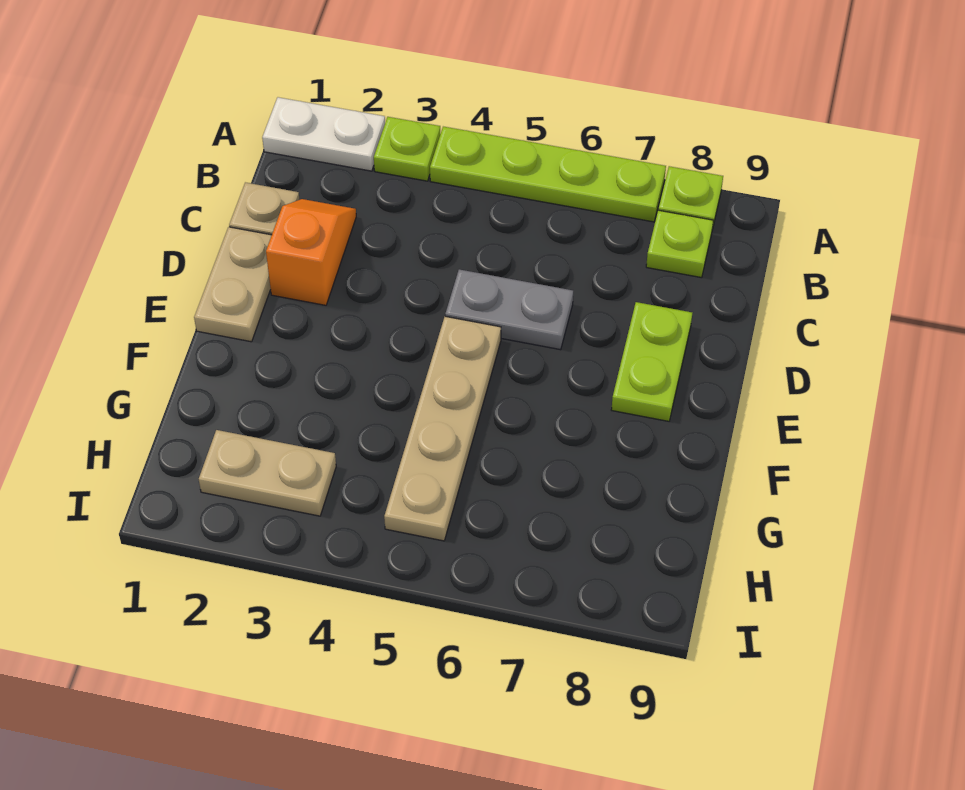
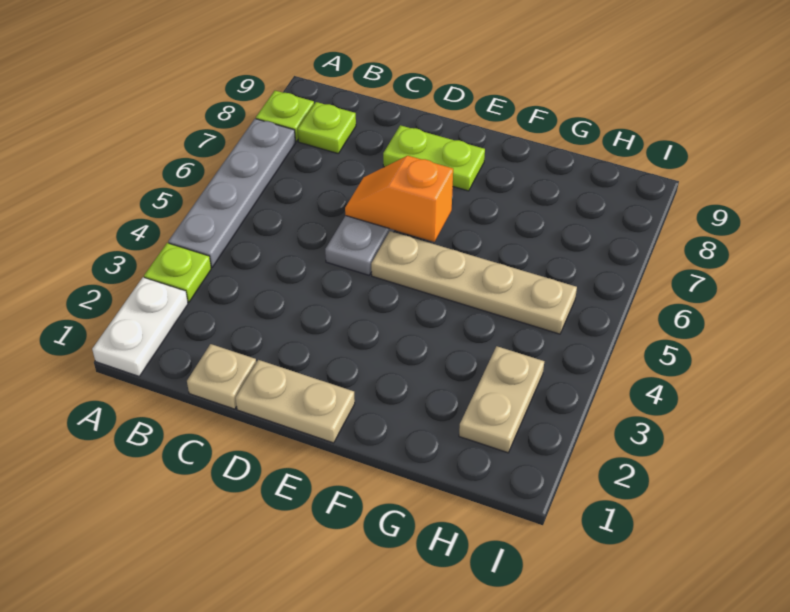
lime plate A4:A7 level 1 -> grey plate A4:A7 level 1
orange slope C2:D2 level 1 top D -> orange slope D6:E6 level 2 top E

